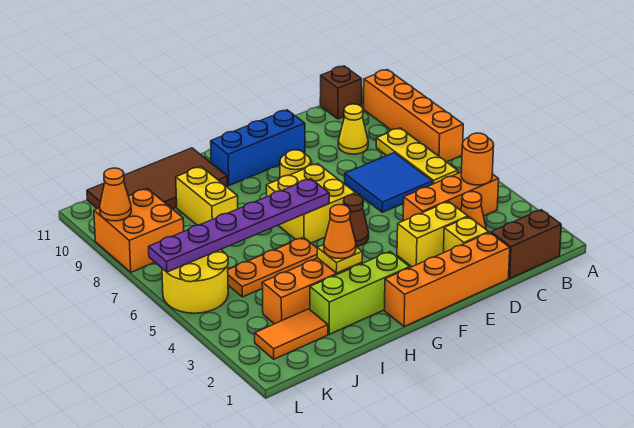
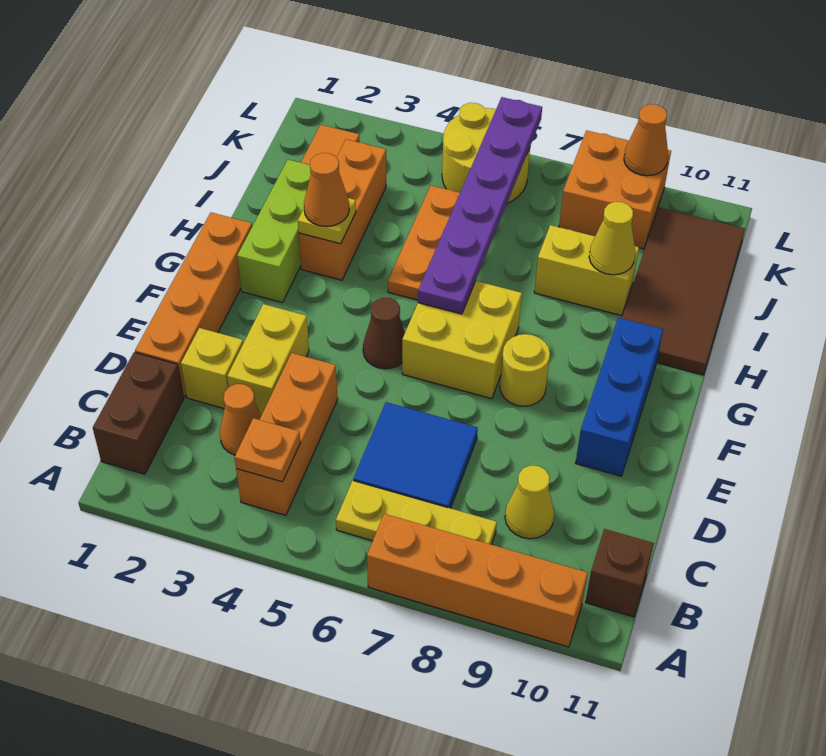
orange round brick B4 level 2 -> orange plate B4 level 2
none -> yellow cone I9 level 2

